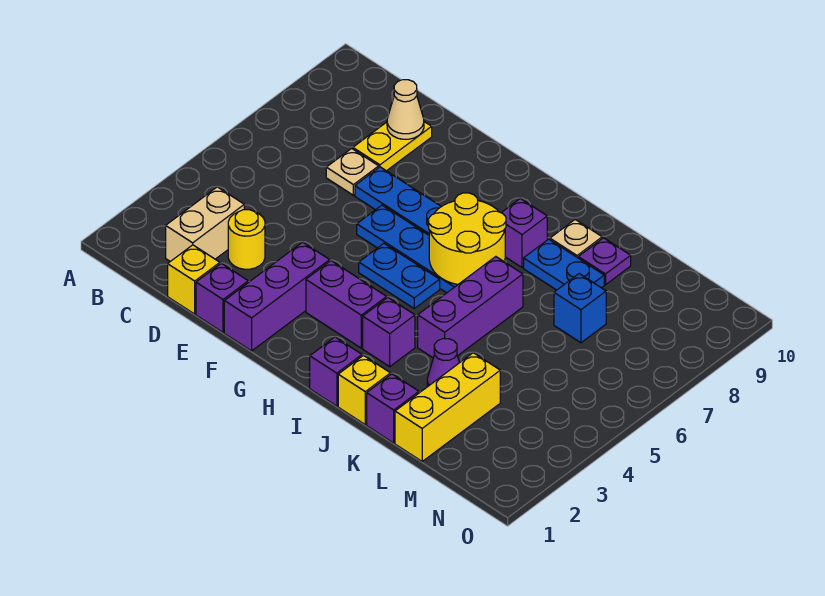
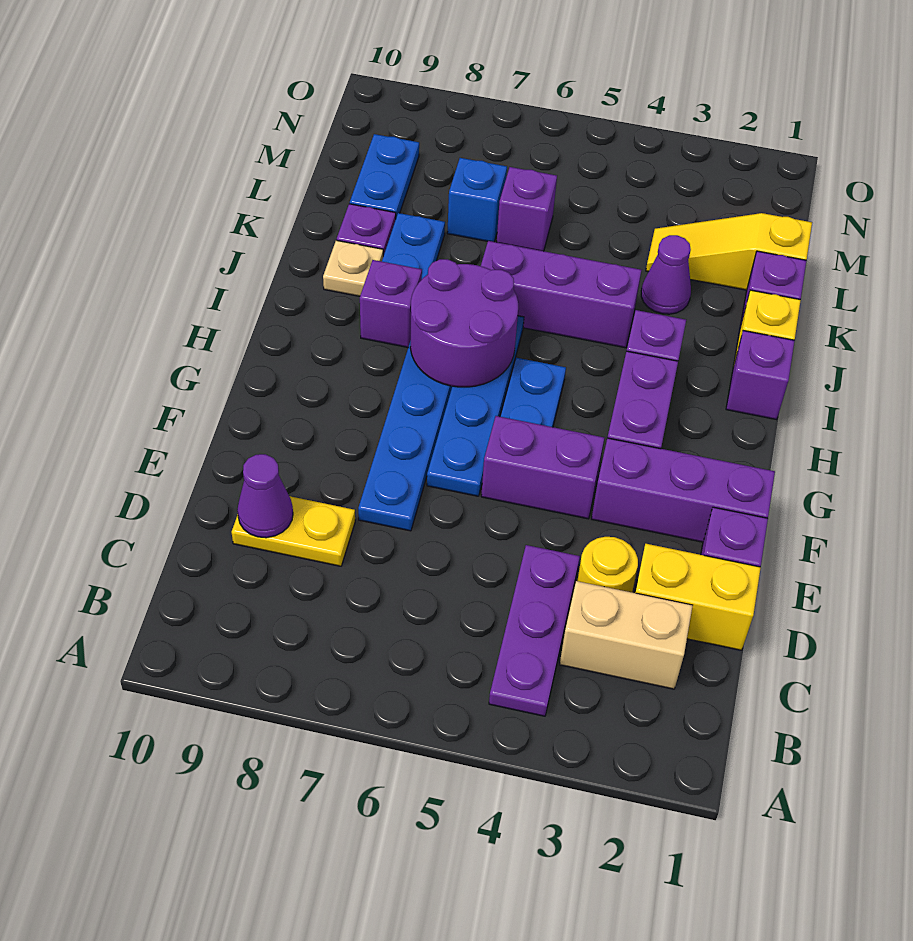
none -> purple plate B4:D4 level 1
yellow brick D1 level 1 -> yellow brick D1:D2 level 1
tan plate D7 level 1 -> none
tan cone D9 level 2 -> purple cone D9 level 2
none -> purple brick F4:F5 level 1
yellow round brick H6:I7 level 2 -> purple round brick H6:I7 level 2
yellow brick L1:L3 level 1 -> yellow slope L1:L3 level 1 top 1
none -> purple brick L6 level 1
none -> blue plate L9:M9 level 1

